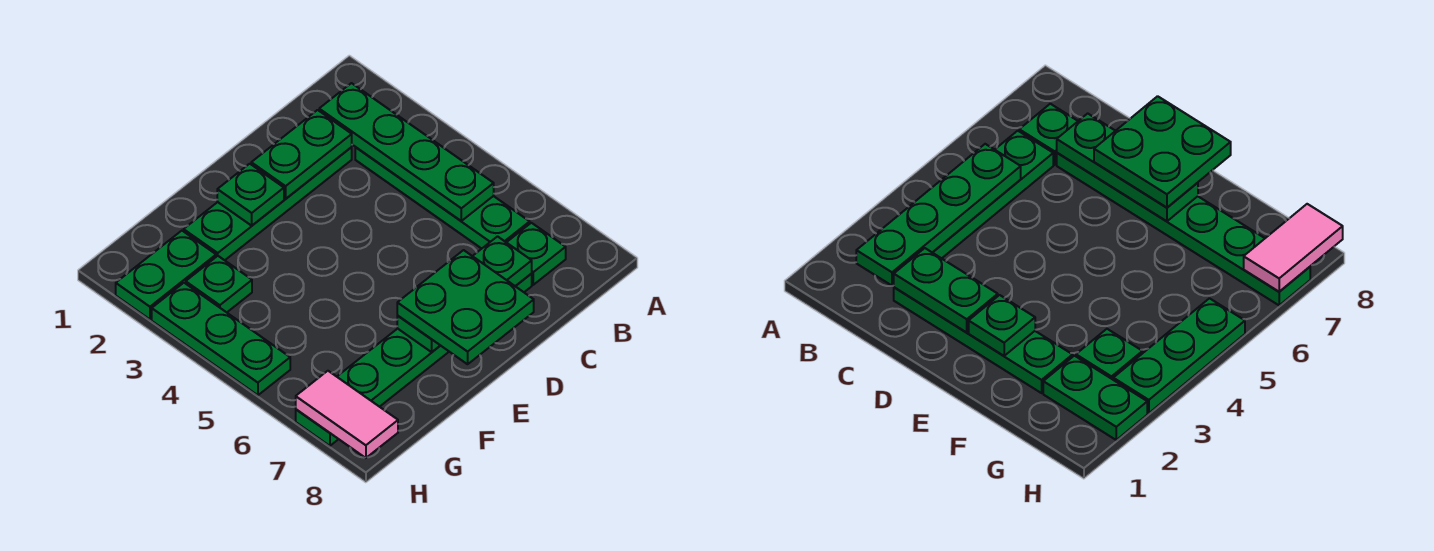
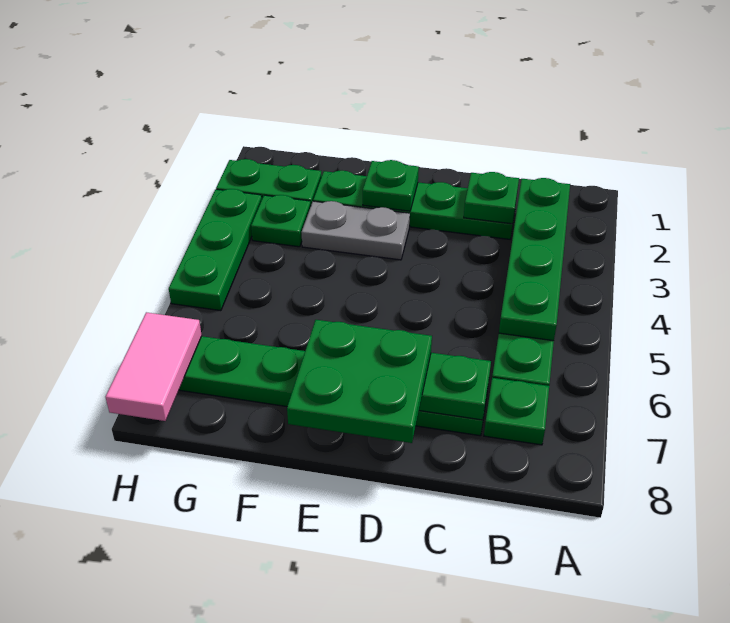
green plate C2:D2 level 2 -> green plate C2 level 2
none -> grey plate E3:F3 level 1

